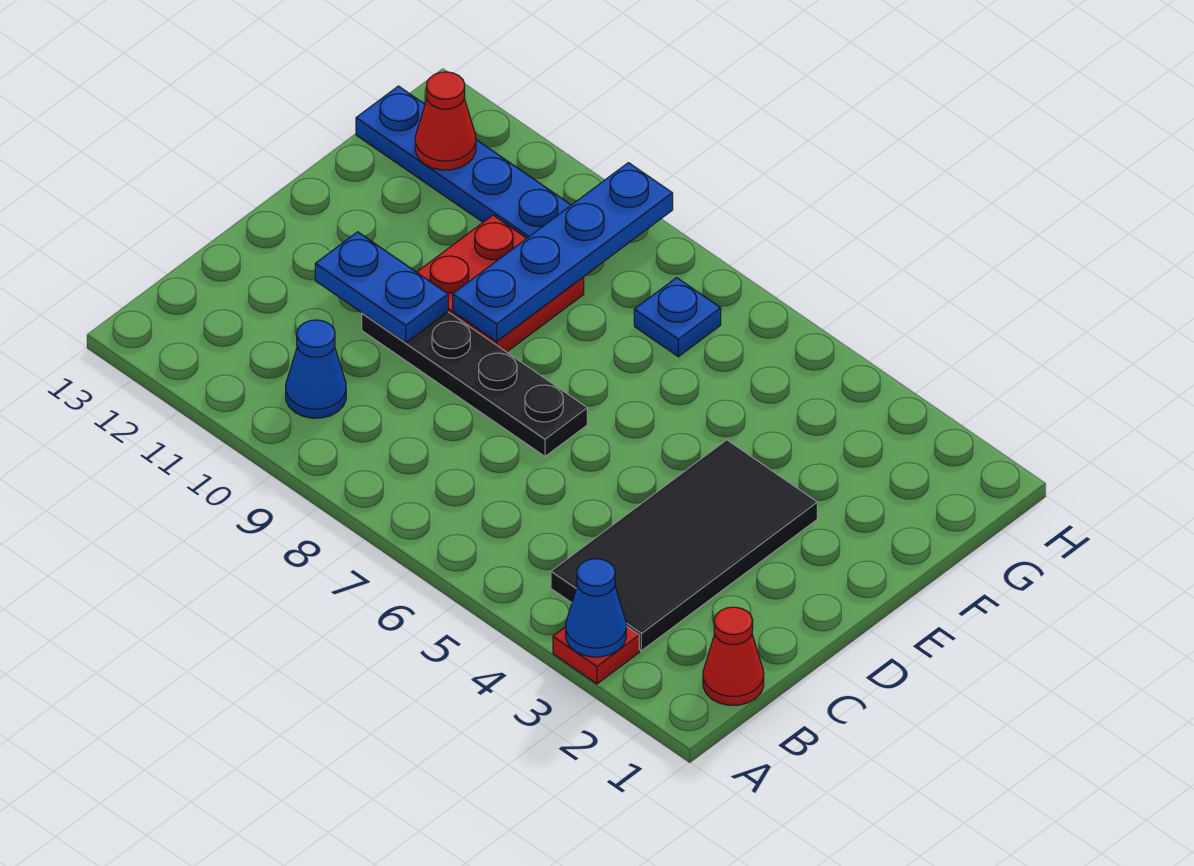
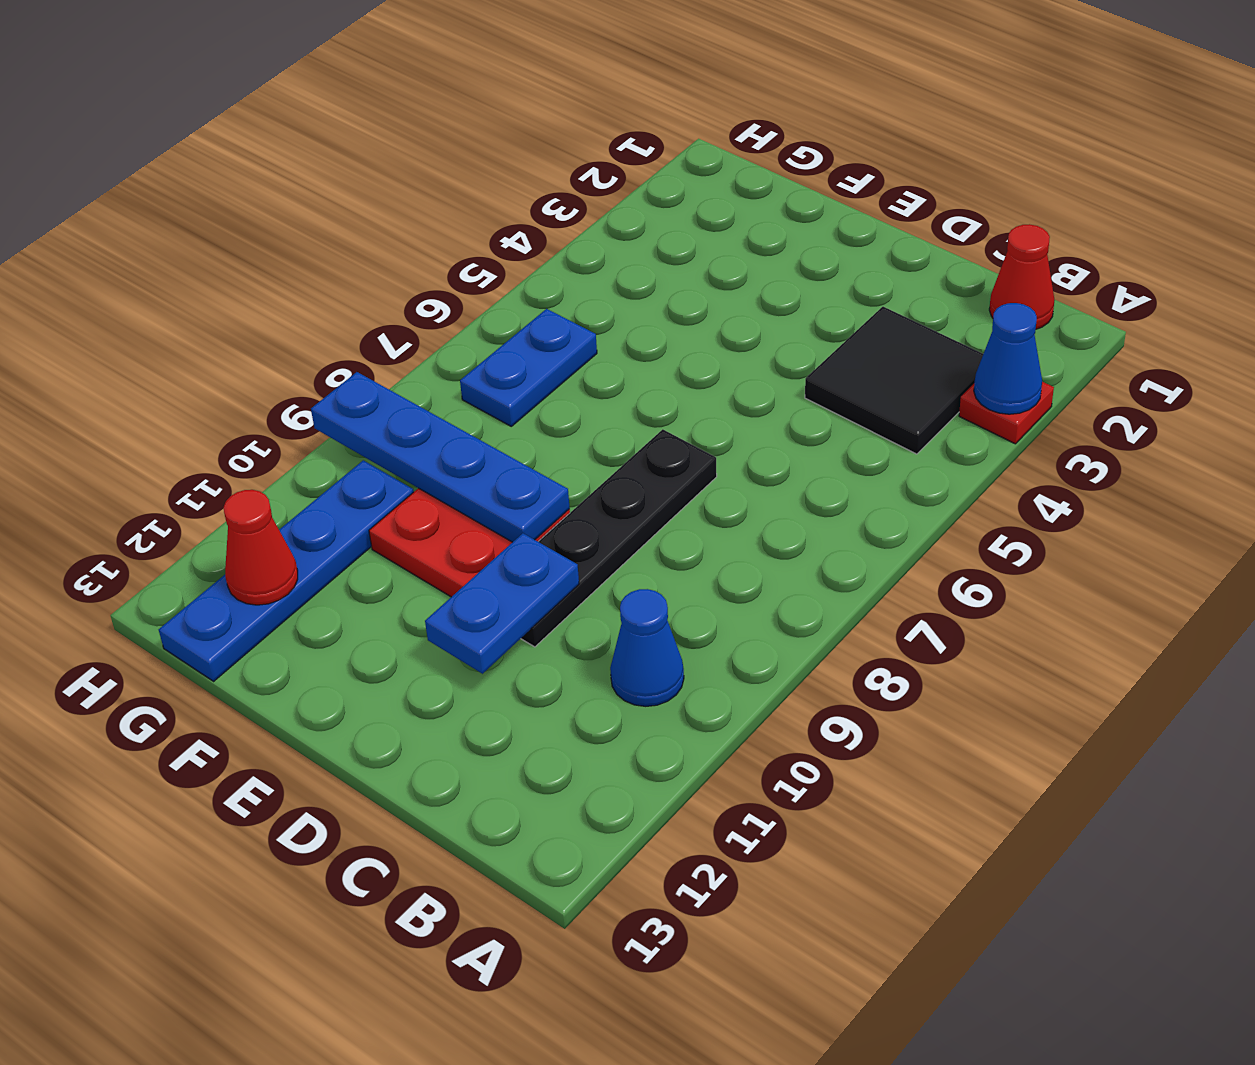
black tile B3:E4 level 1 -> black tile B3:C4 level 1
blue plate G7 level 1 -> blue plate G6:G7 level 1

